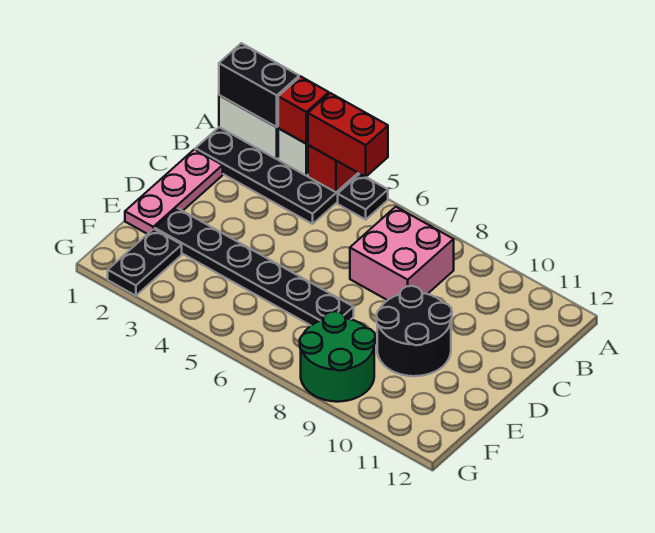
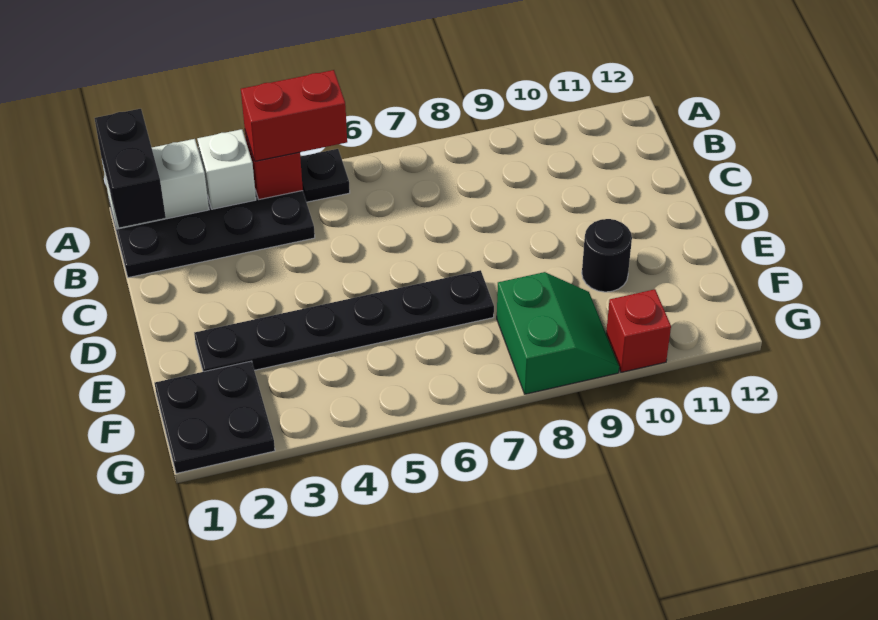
black brick A1:A2 level 3 -> black brick A1:B1 level 3
red brick A3 level 3 -> red brick G10 level 1
pink brick B7:C8 level 1 -> none
pink plate C1:E1 level 1 -> none
black round brick D9:E10 level 1 -> black round brick E10 level 1
black plate F2:G2 level 1 -> black plate F1:G2 level 1
green round brick F8:G9 level 1 -> green slope F8:G9 level 1 top 8

